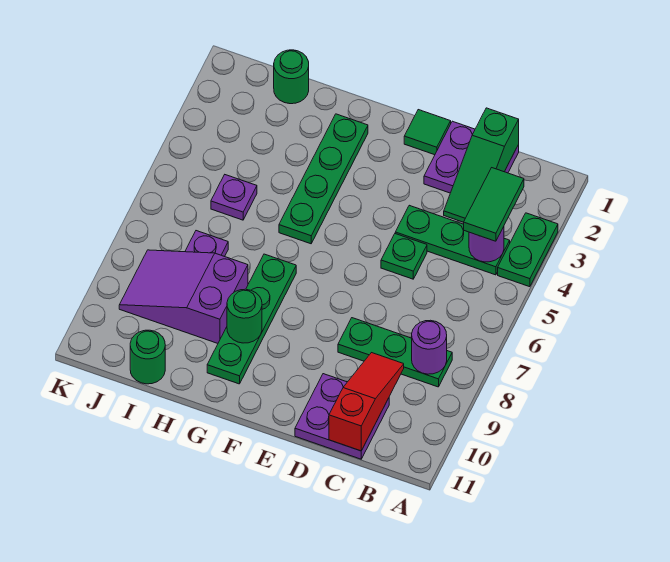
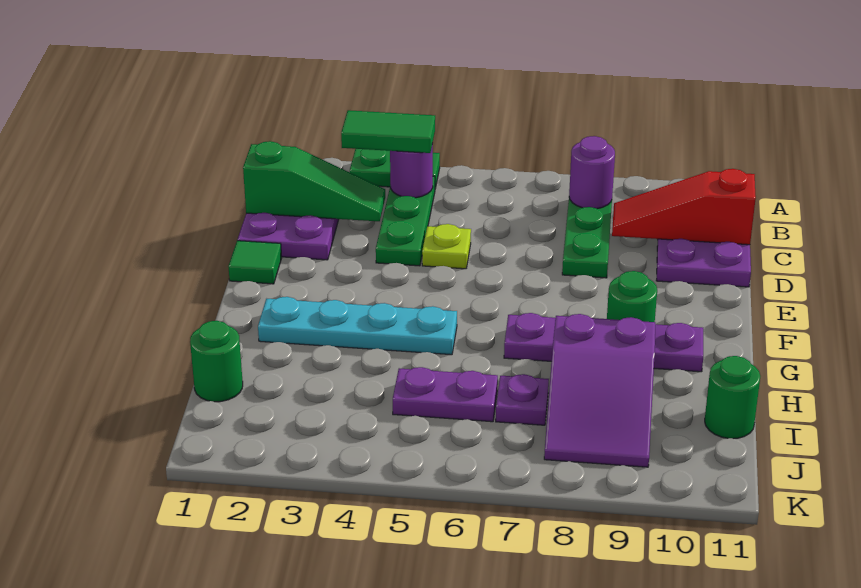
green plate D5 level 1 -> lime plate D5 level 1
green plate G2:G5 level 1 -> cyan plate G2:G5 level 1
green plate G7:G10 level 1 -> purple plate G7:G10 level 1
purple plate I5 level 1 -> purple plate I5:I6 level 1

